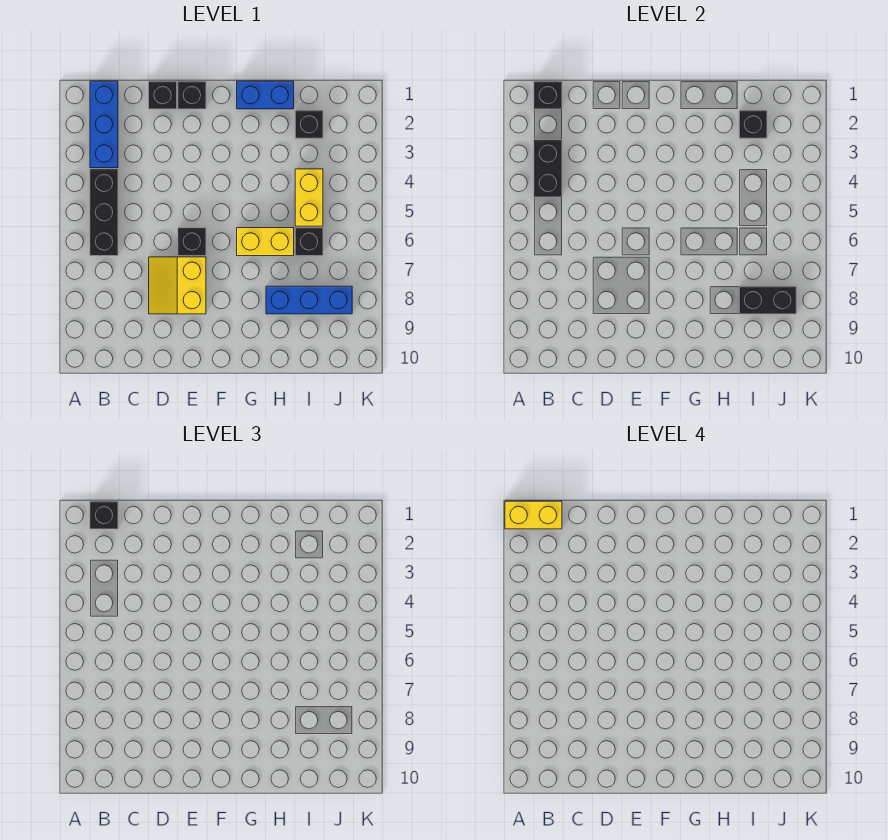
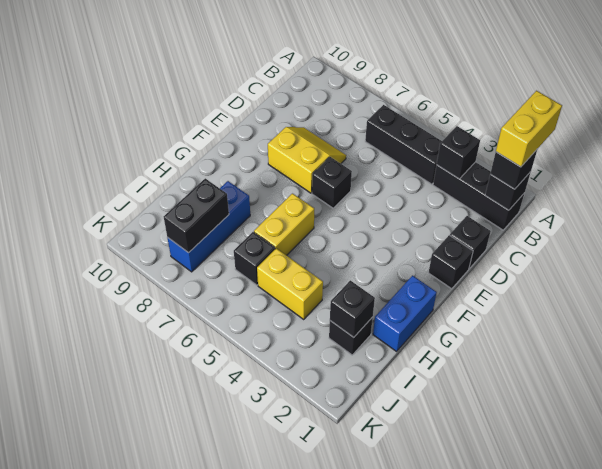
blue brick B1:B3 level 1 -> black brick B1:B3 level 1
black brick B3:B4 level 2 -> black brick B3 level 2

